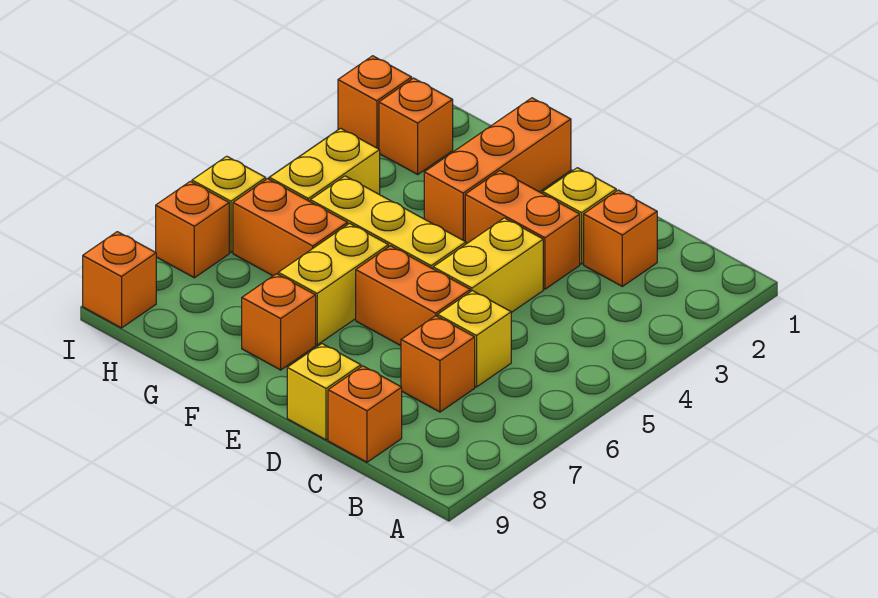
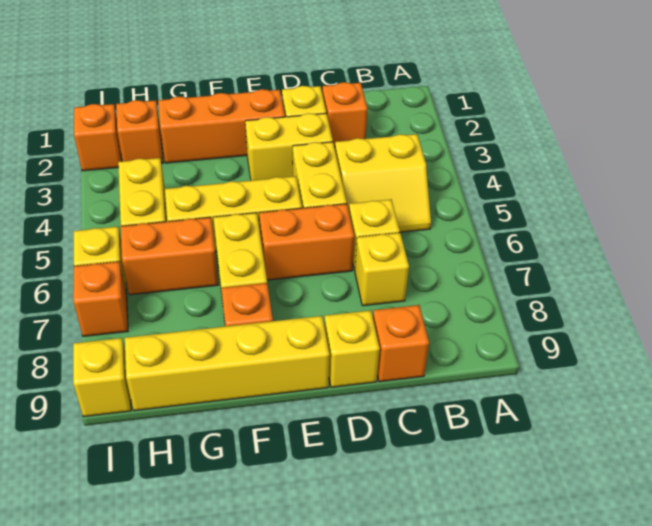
none -> yellow slope B4:C5 level 1 top 4
orange brick C7 level 1 -> yellow brick C7 level 1
orange brick D3:E3 level 1 -> yellow brick D3:E3 level 1
none -> yellow brick E9:H9 level 1
orange brick F1:F3 level 1 -> orange brick E2:G2 level 1
orange brick I9 level 1 -> yellow brick I9 level 1

